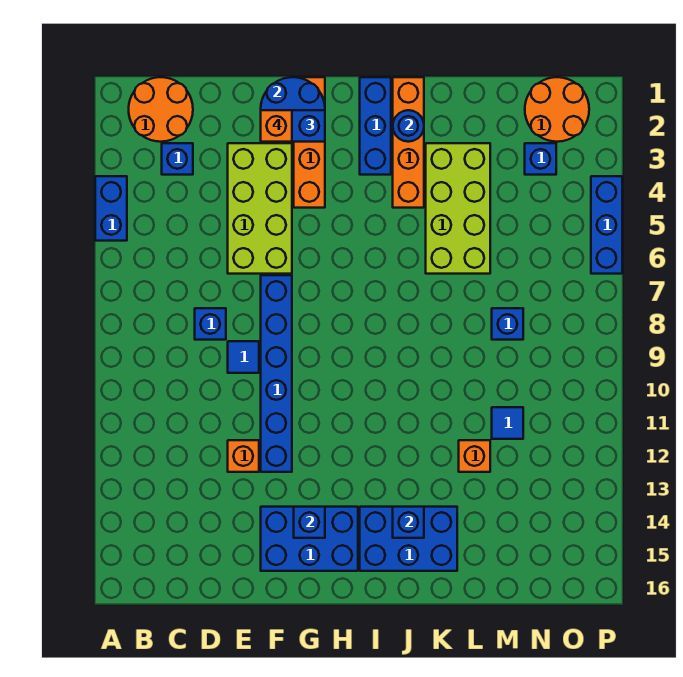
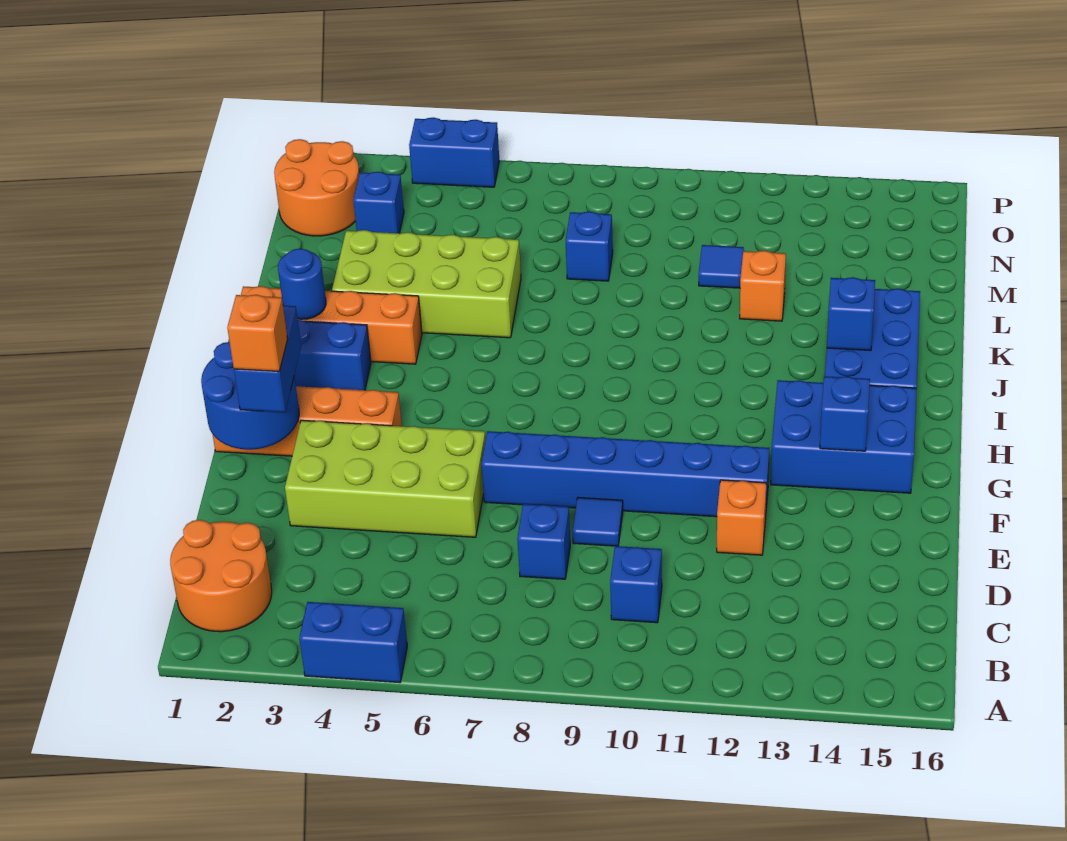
blue brick C3 level 1 -> blue brick C10 level 1
blue brick F14:H15 level 1 -> blue brick G13:H15 level 1
blue brick P4:P6 level 1 -> blue brick P4:P5 level 1

